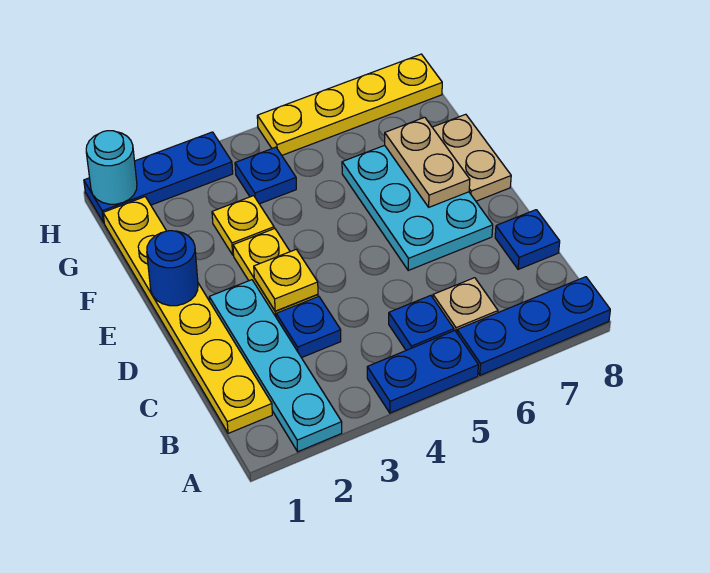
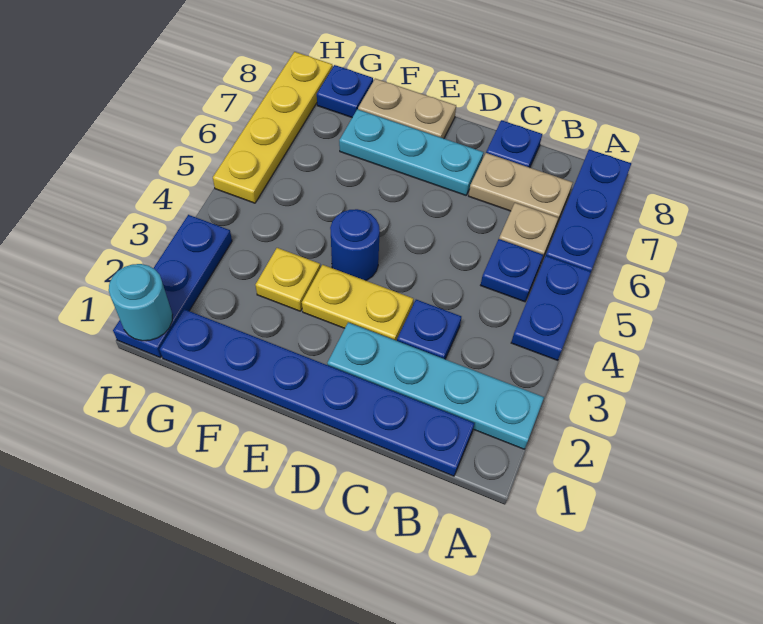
yellow plate B1:G1 level 1 -> blue plate B1:G1 level 1
yellow plate D3 level 2 -> none
cyan plate D6:F7 level 1 -> cyan plate D7:F7 level 1
blue round brick E1 level 2 -> blue round brick E4 level 1
tan plate E7:F7 level 2 -> tan plate B7:C7 level 1
blue plate G4 level 1 -> blue plate G8 level 1

